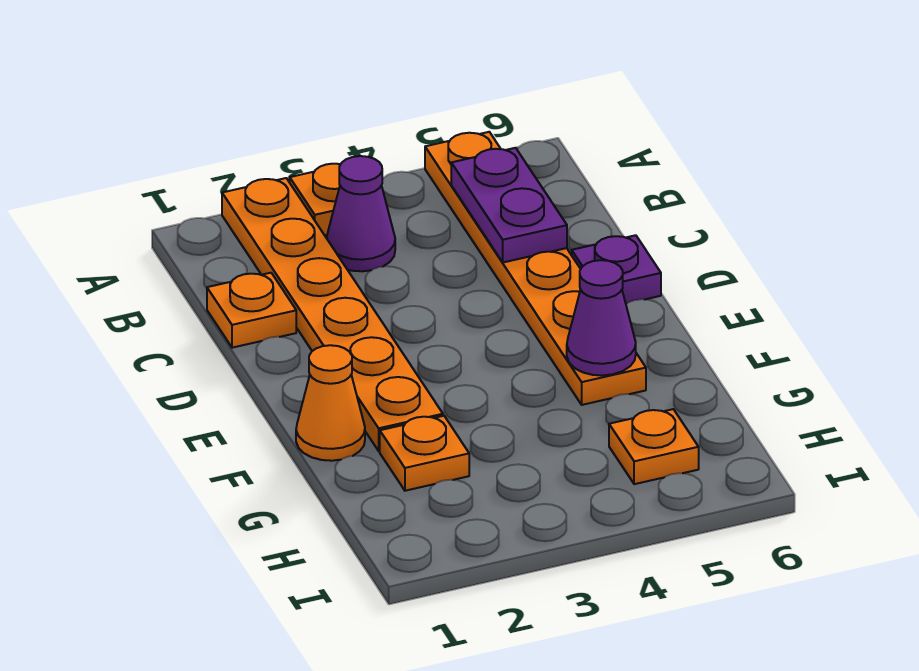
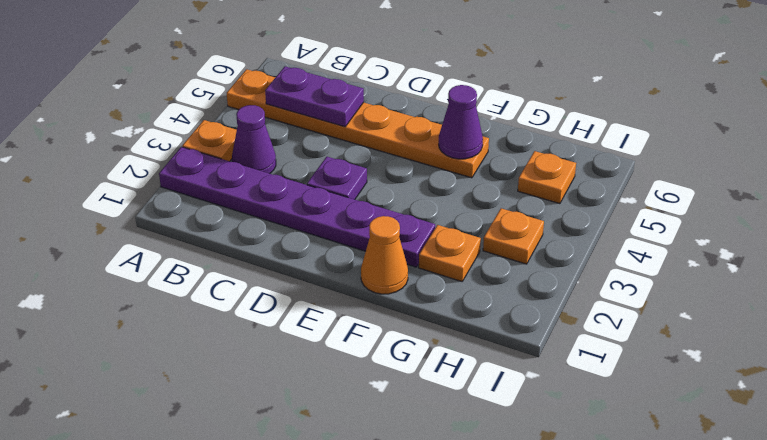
orange plate A2:F2 level 1 -> purple plate A2:F2 level 1
orange plate C1 level 1 -> orange plate H3 level 1
purple plate D6 level 1 -> purple plate D3 level 1

